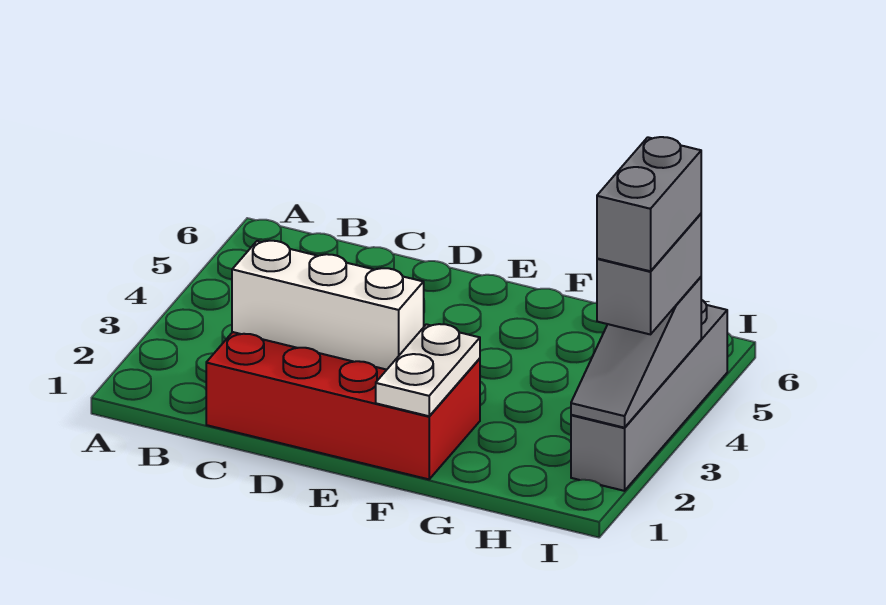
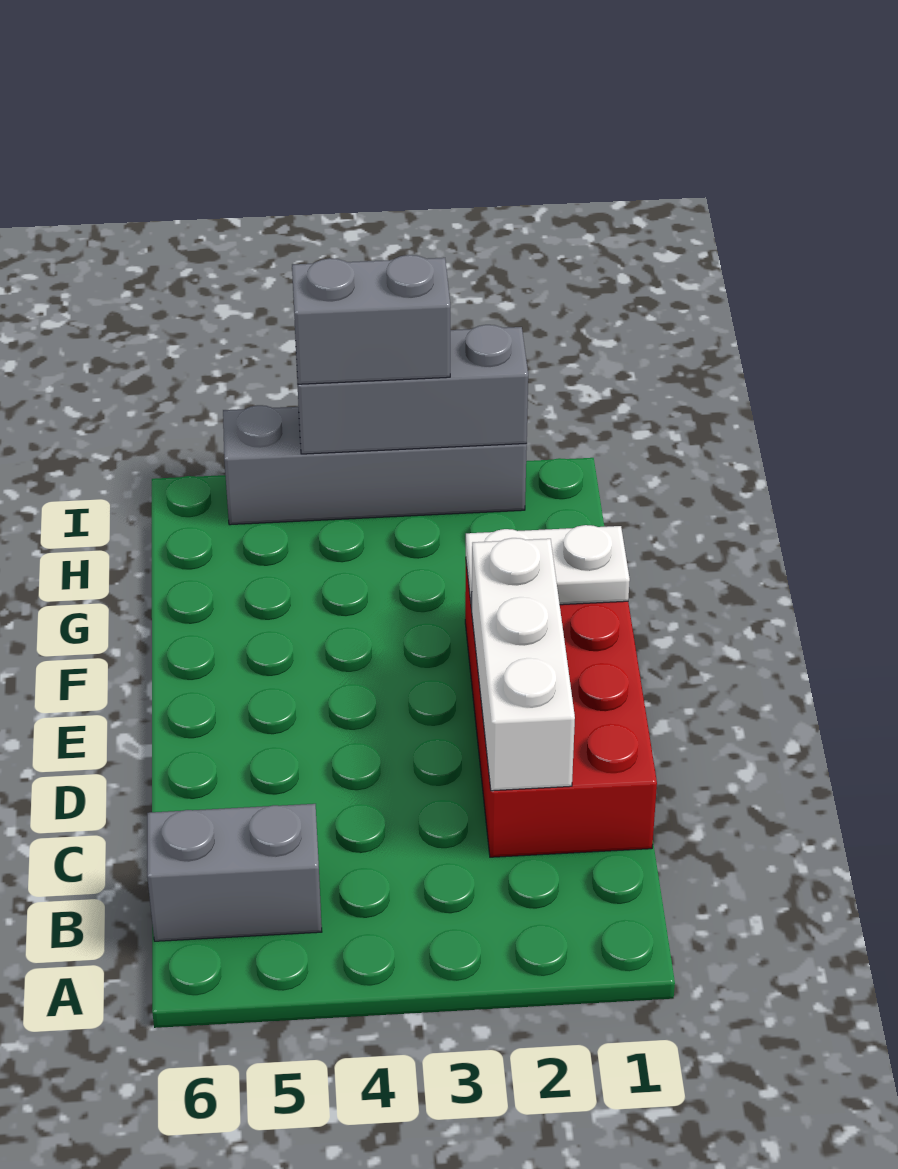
grey slope I2:I4 level 2 top 4 -> grey brick I2:I4 level 2
grey brick I3:I4 level 4 -> grey brick B5:B6 level 1

